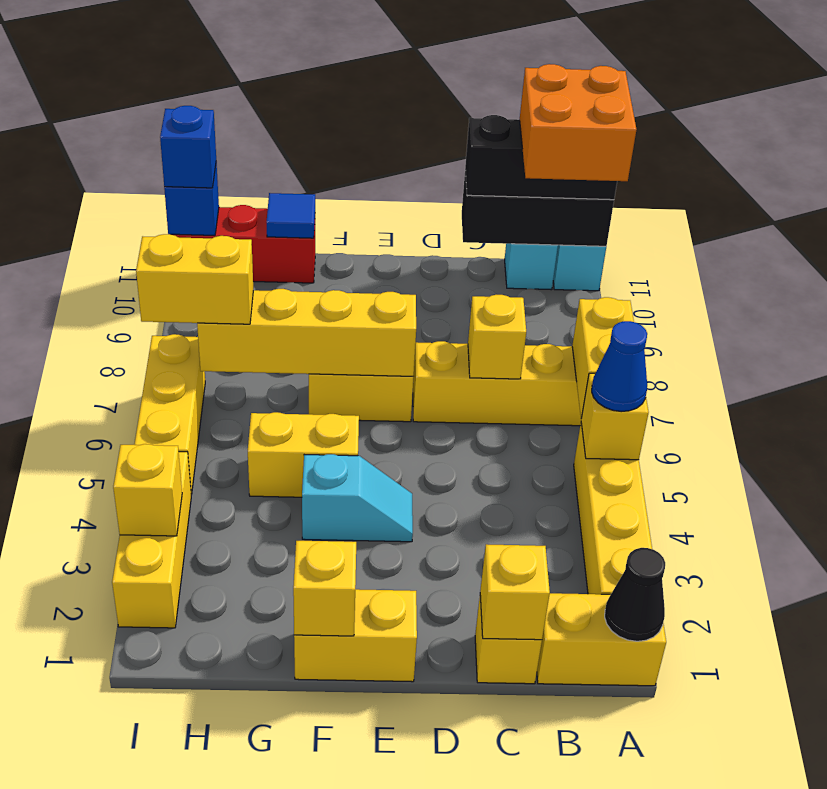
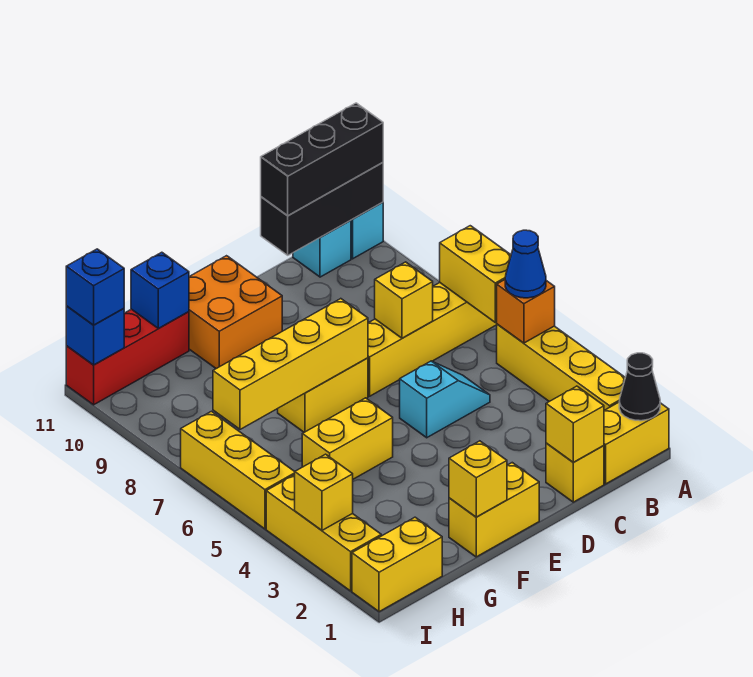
yellow brick A5 level 2 -> orange brick A5 level 2
orange brick A10:B11 level 4 -> orange brick E10:F11 level 1
cyan slope E4:F4 level 1 top F -> cyan slope C5:D5 level 1 top D
blue tile G11 level 2 -> blue brick G11 level 2
yellow brick H7:I7 level 3 -> yellow brick H1:I1 level 1

